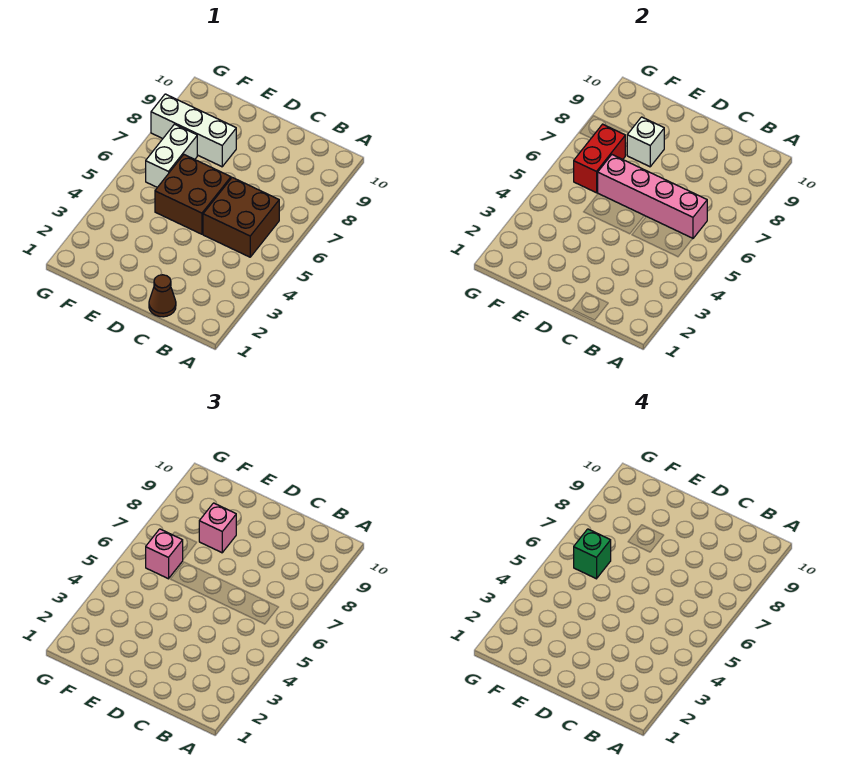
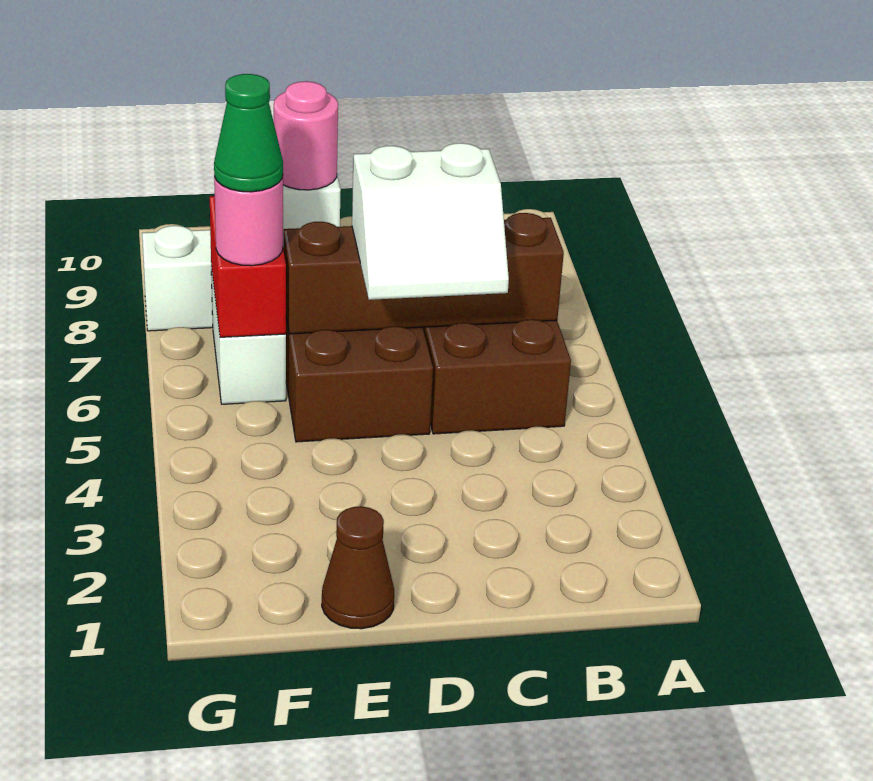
pink brick B6:E6 level 2 -> brown brick B6:E6 level 2
brown cone C1 level 1 -> brown cone E1 level 1
none -> white slope C5:D6 level 3 top 6
pink brick E8 level 3 -> pink round brick E8 level 3
pink brick F6 level 3 -> pink round brick F6 level 3
green brick F6 level 4 -> green cone F6 level 4

